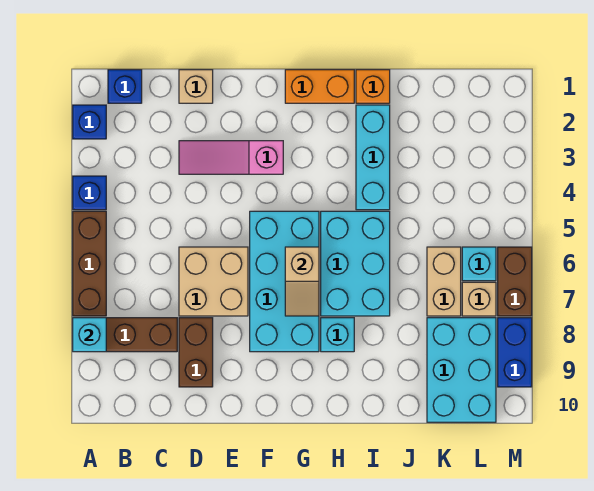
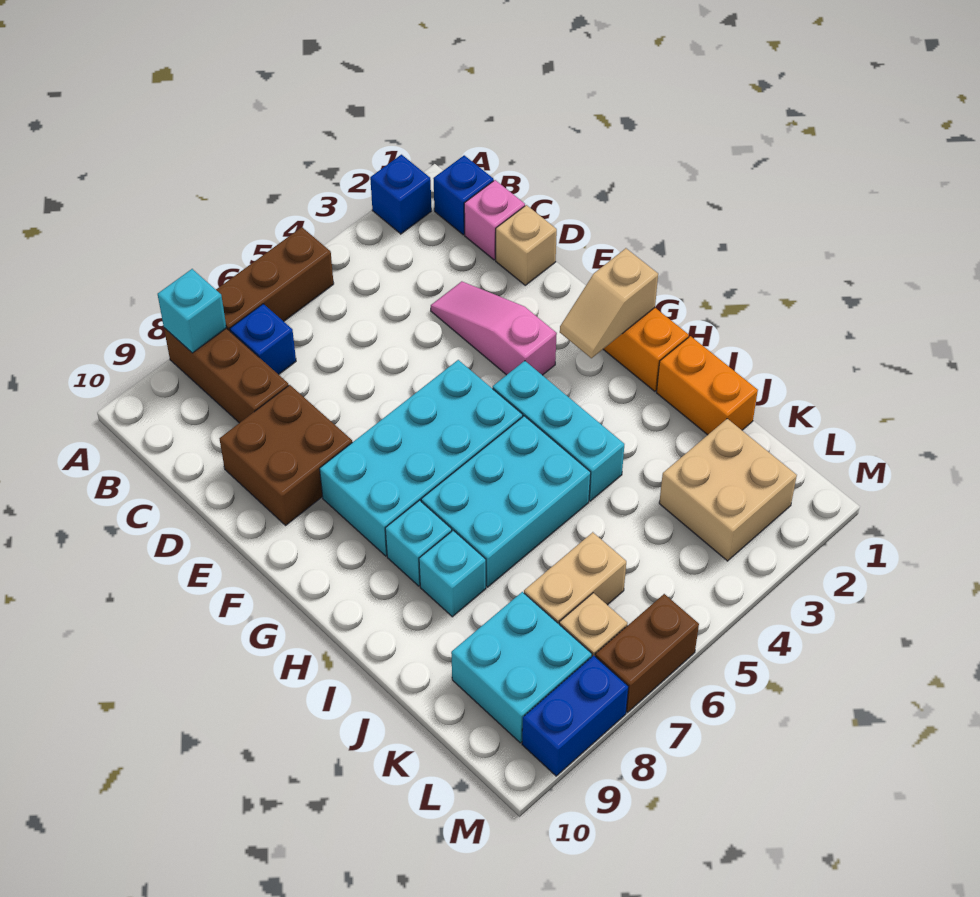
blue brick A4 level 1 -> blue brick B7 level 1
none -> pink brick C1 level 1
tan brick D6:E7 level 1 -> tan brick K2:L3 level 1
brown brick D8:D9 level 1 -> brown brick D8:E9 level 1
tan slope G6:G7 level 2 top 6 -> tan slope G1:G2 level 2 top 1
orange brick I1 level 1 -> orange brick I1:J1 level 1
cyan brick I2:I4 level 1 -> cyan brick G4:I4 level 1
cyan brick K8:L10 level 1 -> cyan brick K8:L9 level 1
cyan brick L6 level 1 -> cyan brick I8 level 1

